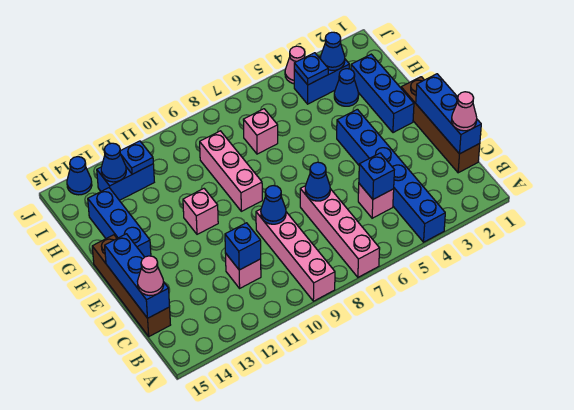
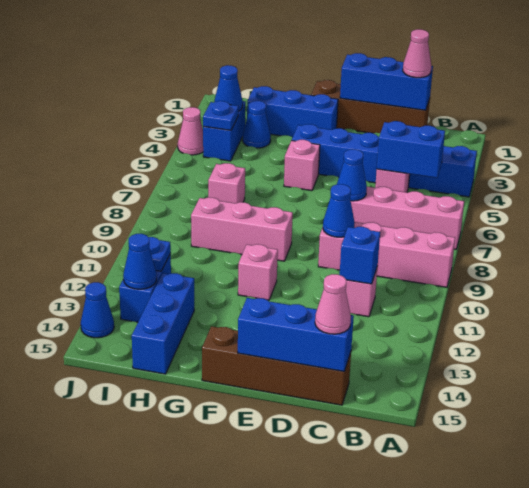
blue brick C5 level 2 -> blue brick B5:C5 level 2
none -> pink brick F5 level 1
blue brick F14:H14 level 1 -> blue brick H13:H15 level 1

